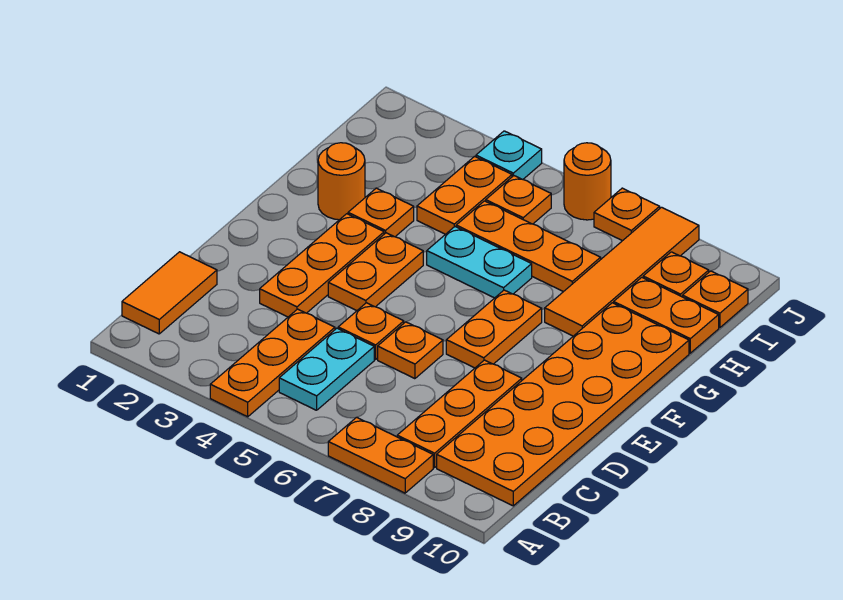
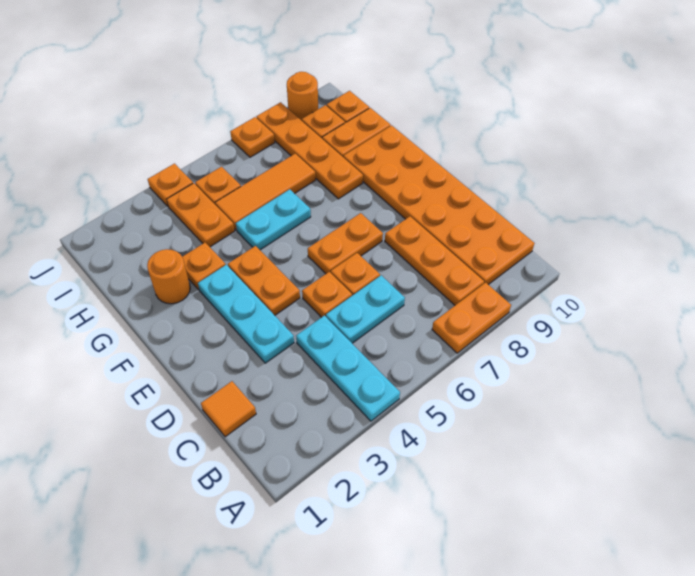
orange plate A4:C4 level 1 -> cyan plate A4:C4 level 1
orange tile B1:C1 level 1 -> orange tile C1 level 1
cyan plate B5:C5 level 1 -> cyan plate C5:C6 level 1
orange plate D3:F3 level 1 -> cyan plate D3:F3 level 1
orange plate E7:F7 level 1 -> orange plate E6:E7 level 1
orange tile G8:J8 level 1 -> orange plate G8:J8 level 1
orange plate H5:H7 level 1 -> orange tile H5:H7 level 1
cyan plate J4 level 1 -> orange plate J4 level 1
orange round brick J6 level 1 -> orange round brick J9 level 1

